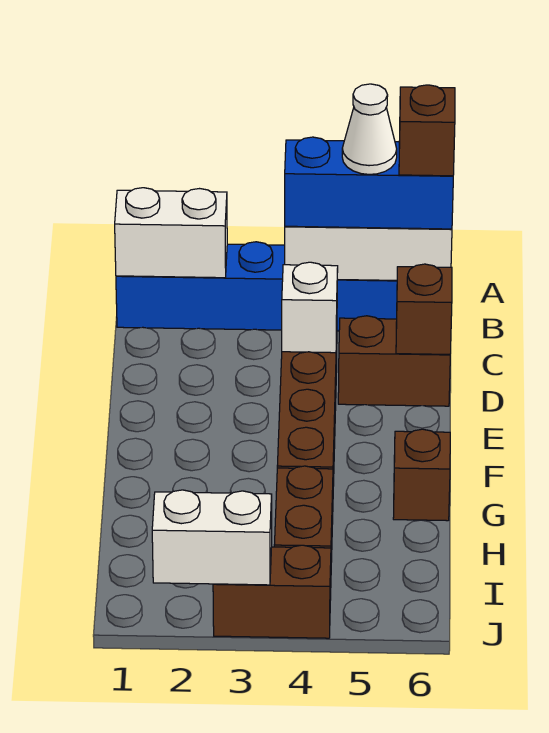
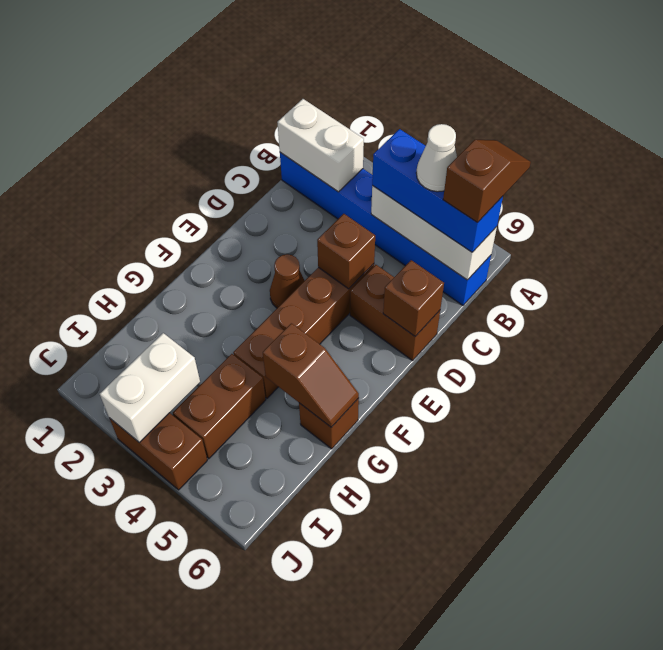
white brick D4 level 2 -> brown brick D4 level 2
none -> brown cone E3 level 1
none -> brown slope G5:G6 level 2 top 5
white brick J2:J3 level 2 -> white brick I3:J3 level 2

